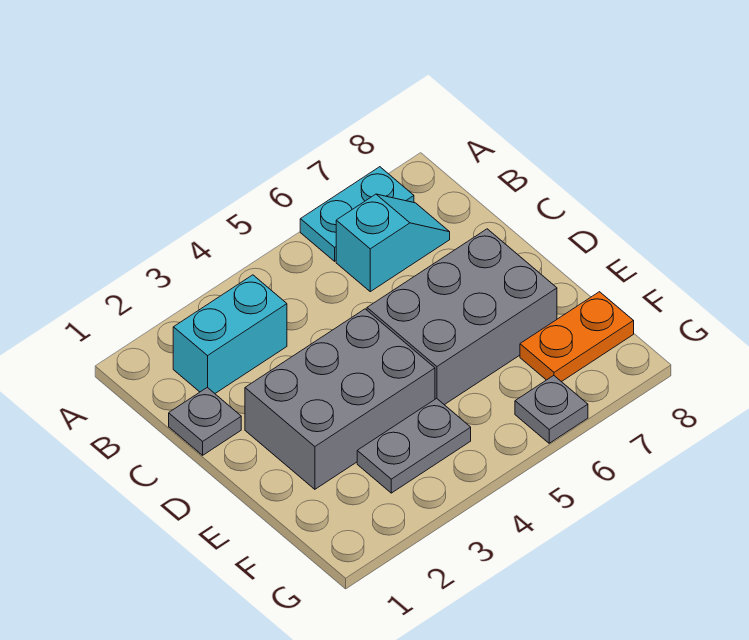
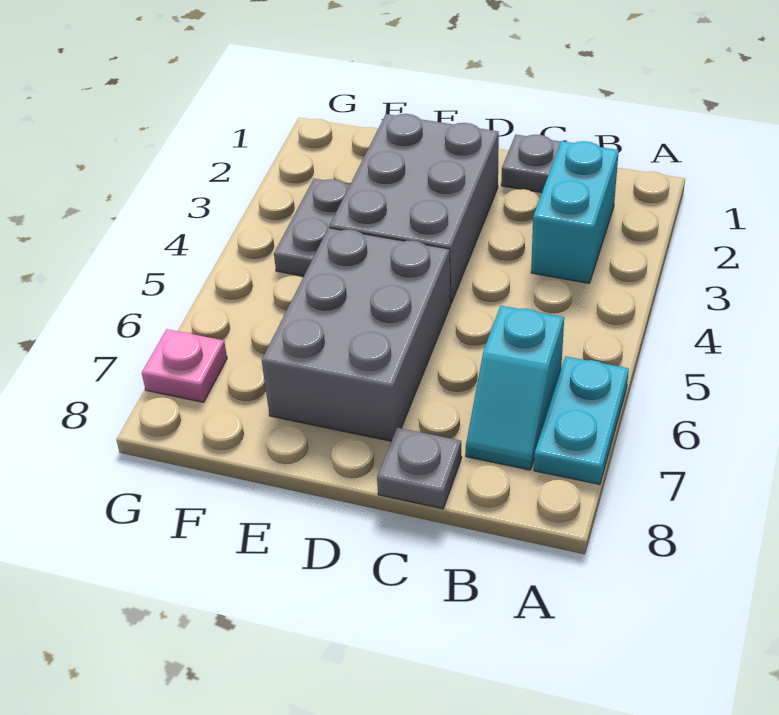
orange plate F7:F8 level 1 -> none
grey plate G6 level 1 -> grey plate C8 level 1
none -> pink plate G7 level 1

